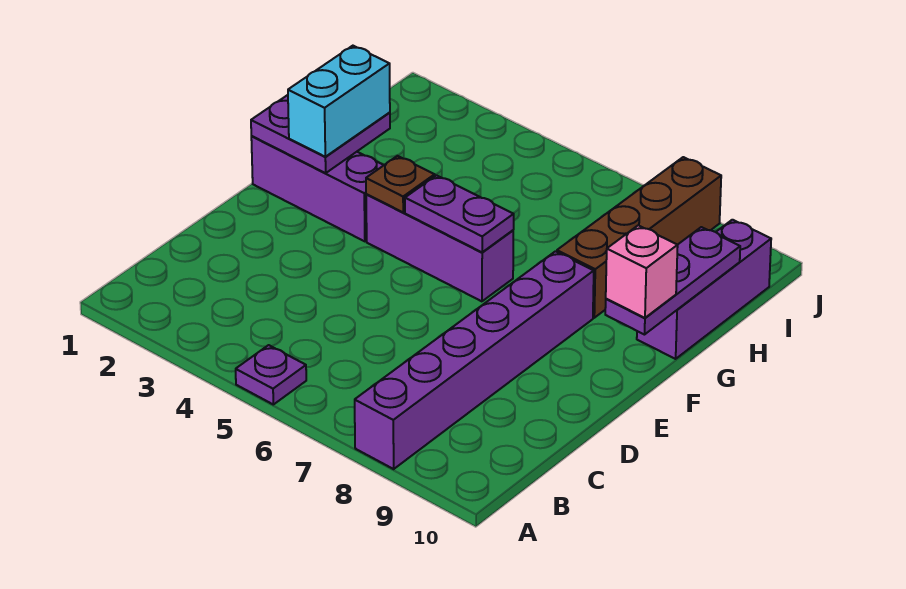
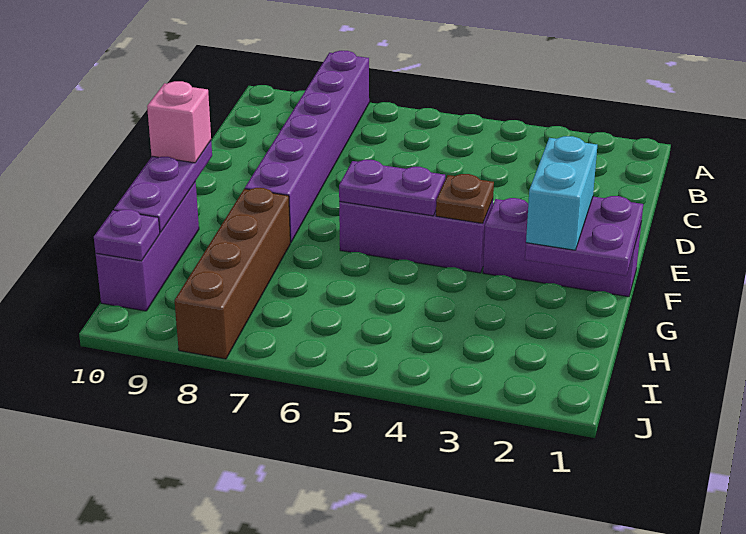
purple plate A5 level 1 -> purple plate I10 level 2

